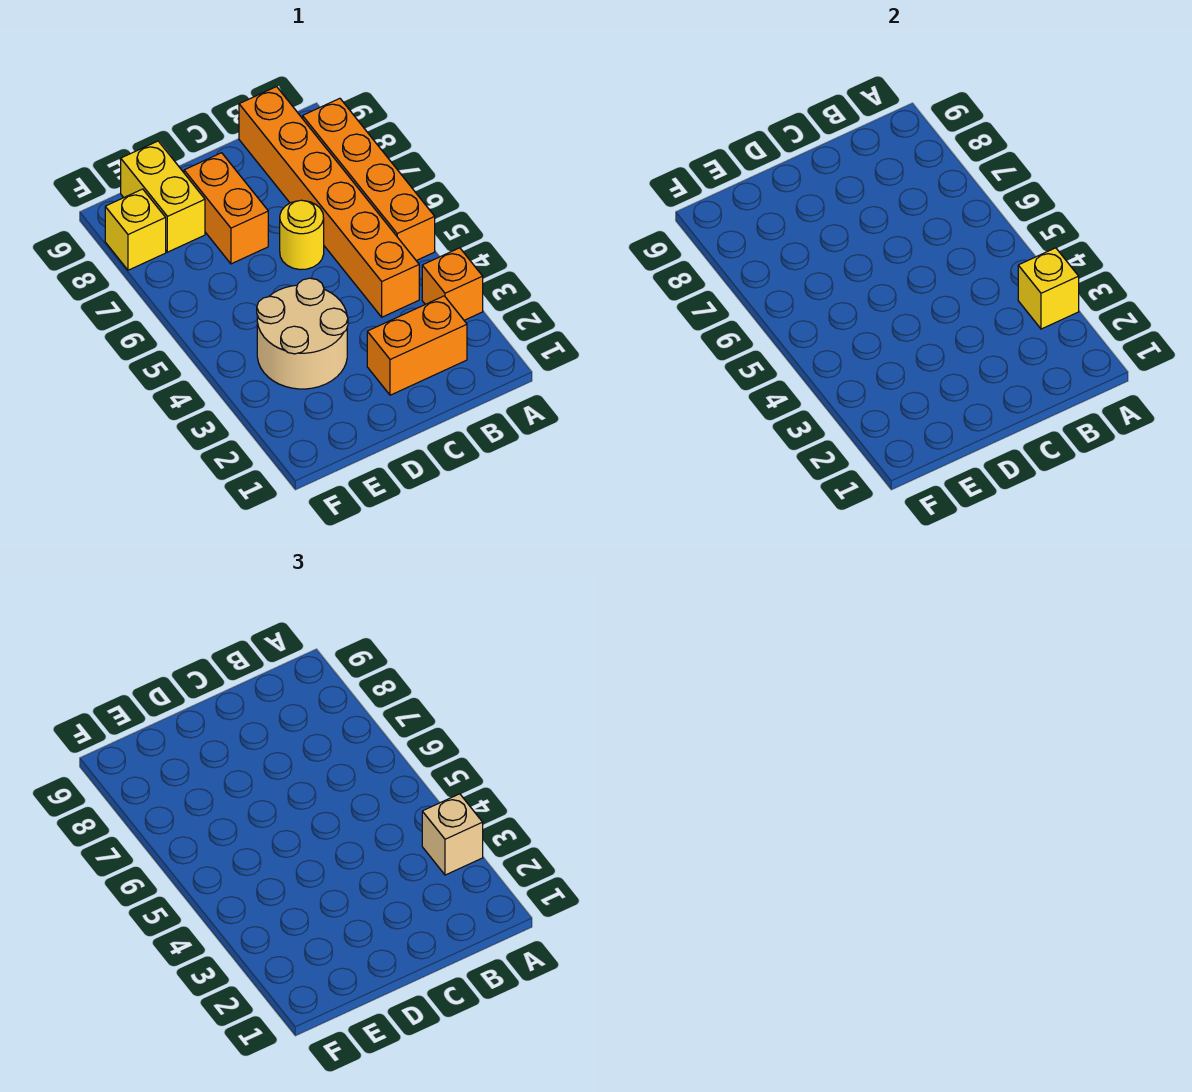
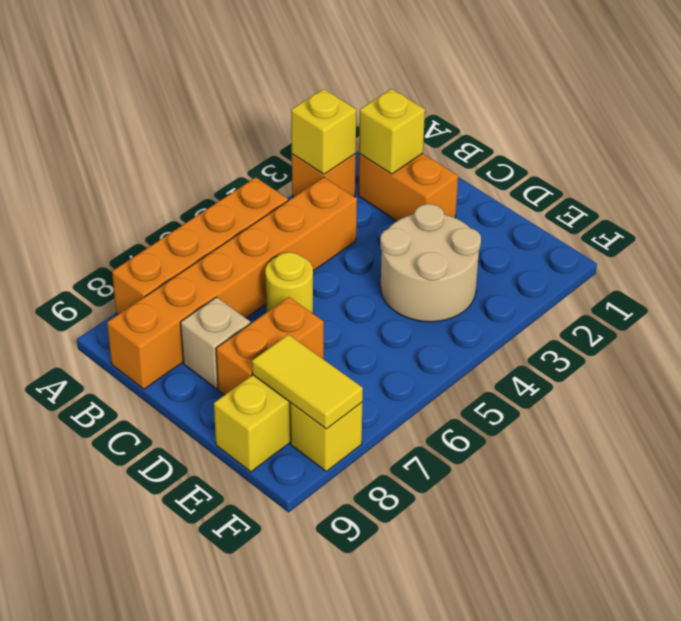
tan brick A3 level 3 -> tan brick C8 level 1
none -> yellow brick B2 level 2
none -> yellow tile E8:F8 level 2

